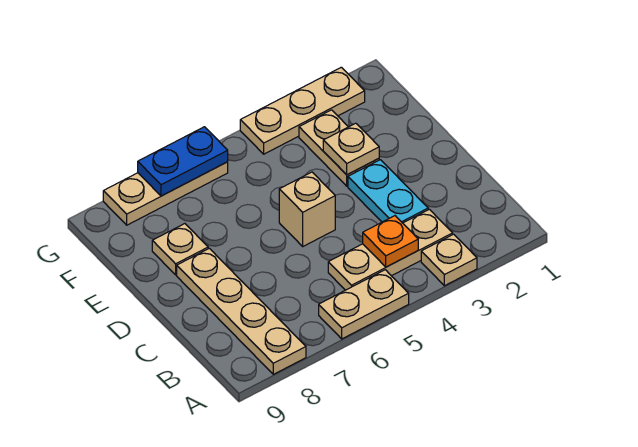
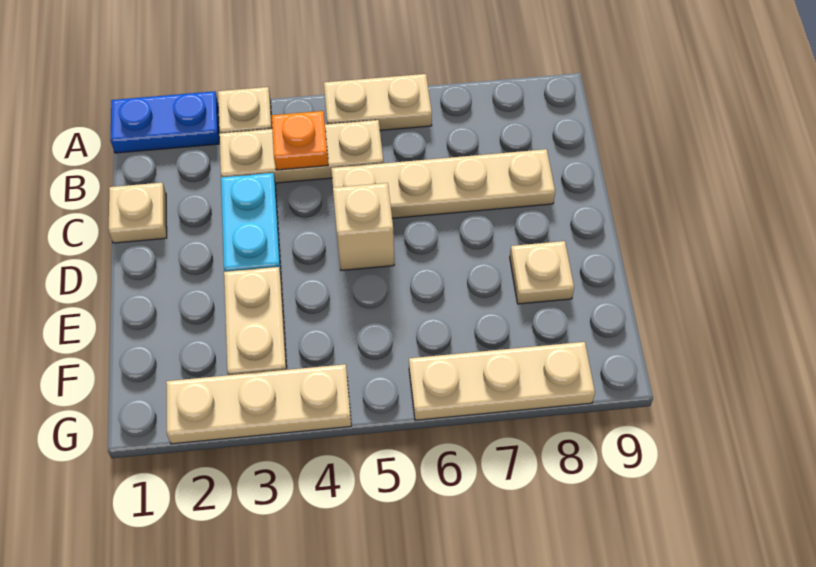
tan plate A8:D8 level 1 -> tan plate C5:C8 level 1
tan plate E3 level 2 -> tan plate C1 level 1
blue plate G6:G7 level 2 -> blue plate A1:A2 level 1

